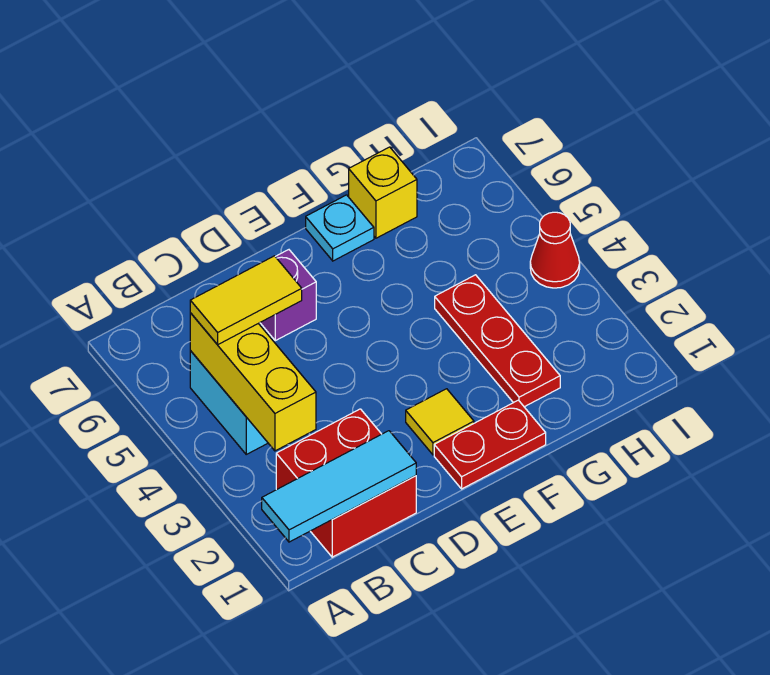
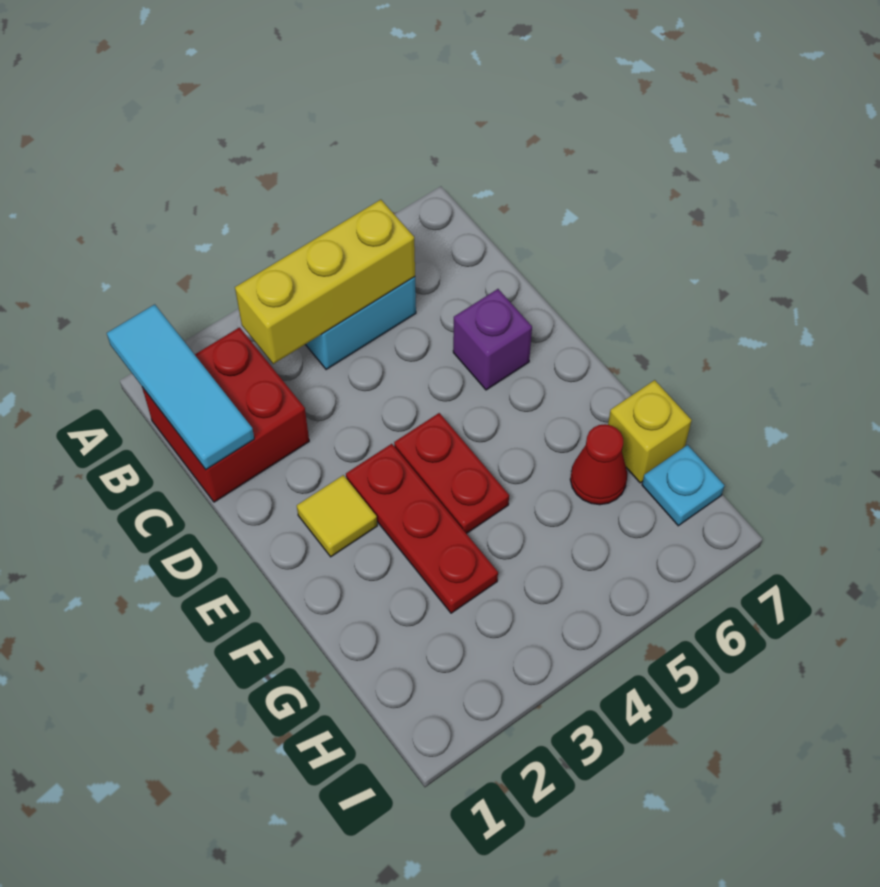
yellow tile B5:C5 level 3 -> none
red plate E1:F1 level 1 -> red plate E4:F4 level 1
cyan plate F7 level 1 -> cyan plate H7 level 1
red plate G2:G4 level 1 -> red plate E3:G3 level 1
red cone I4 level 1 -> red cone G6 level 1

